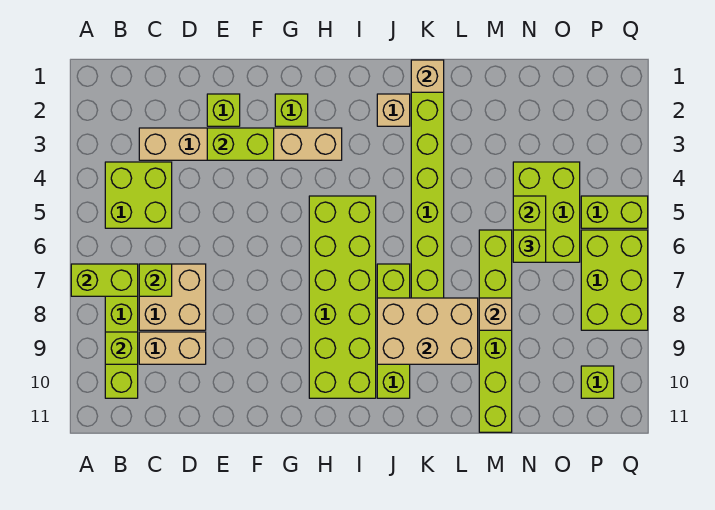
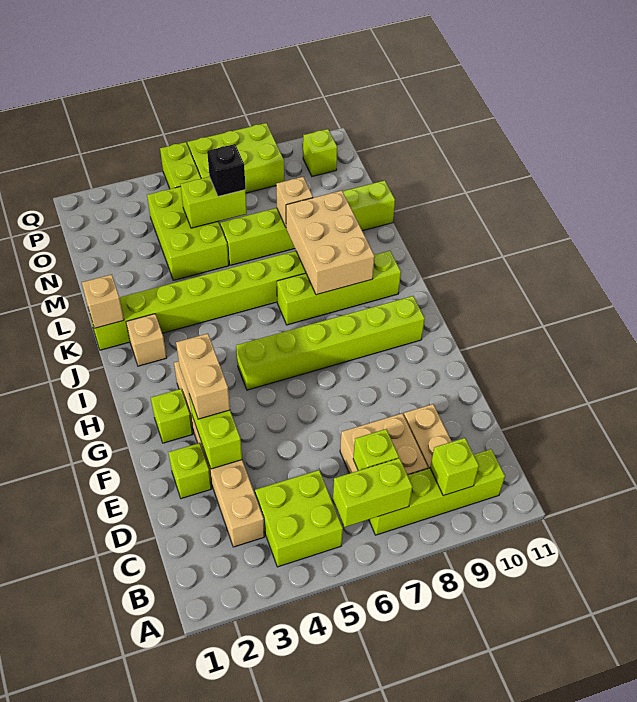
lime brick A7:B7 level 2 -> lime brick B6:B7 level 2
none -> tan brick F3:G3 level 3
lime brick H5:I10 level 1 -> lime brick H5:H10 level 1
lime brick N4:O6 level 1 -> lime brick M4:O5 level 1
lime brick N6 level 3 -> black brick N6 level 3

